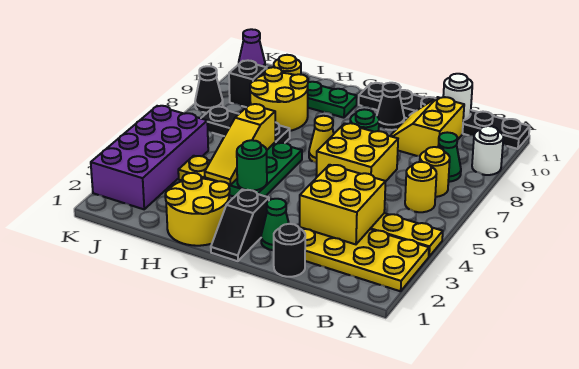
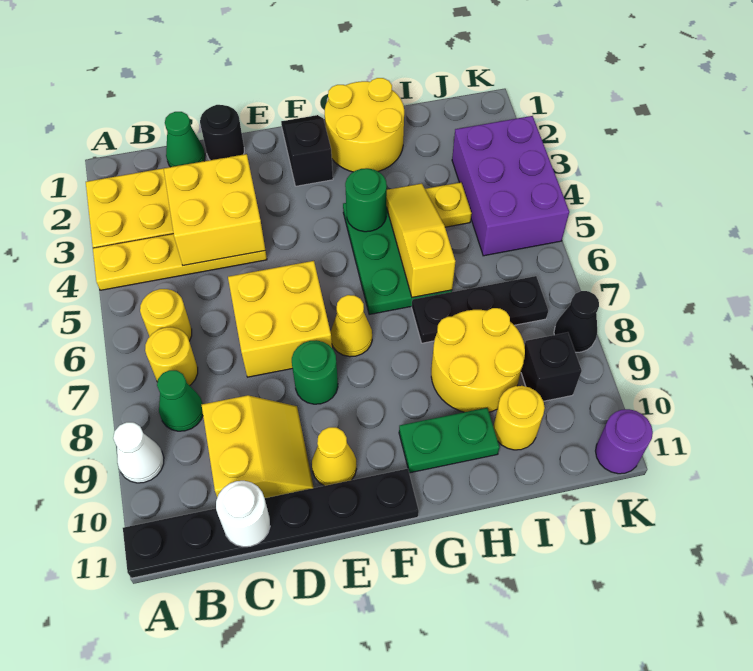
white round brick A9 level 1 -> white cone A9 level 1
green cone E2 level 1 -> green cone C1 level 1
black cone E10 level 1 -> yellow cone E10 level 1
purple brick J2:K5 level 1 -> purple brick J3:K5 level 1
purple cone K11 level 1 -> purple round brick K11 level 1

